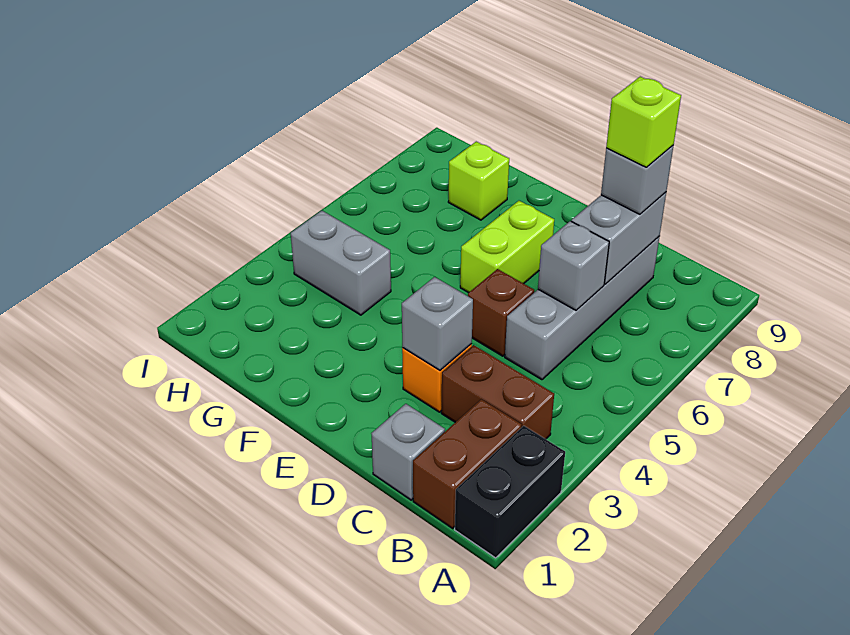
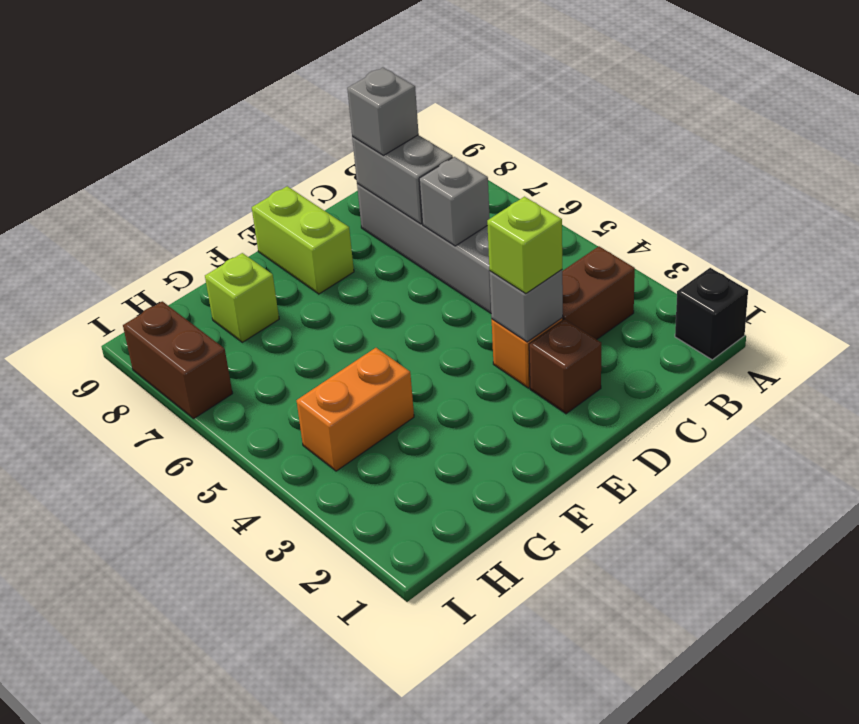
black brick A1:A2 level 1 -> black brick A1 level 1
brown brick B1:B2 level 1 -> brown brick I7:I8 level 1
grey brick C1 level 1 -> none
lime brick C8 level 4 -> lime brick D3 level 3
brown brick D5 level 1 -> brown brick D2 level 1
lime brick E6:E7 level 1 -> lime brick E8:E9 level 1
grey brick G4:H4 level 1 -> orange brick G4:H4 level 1

